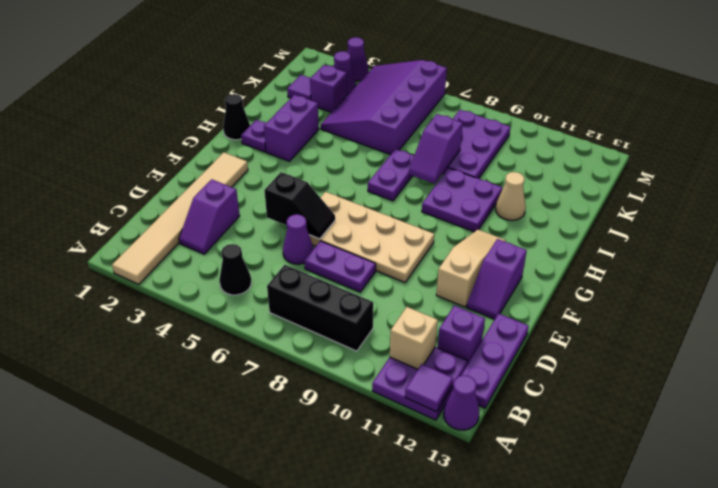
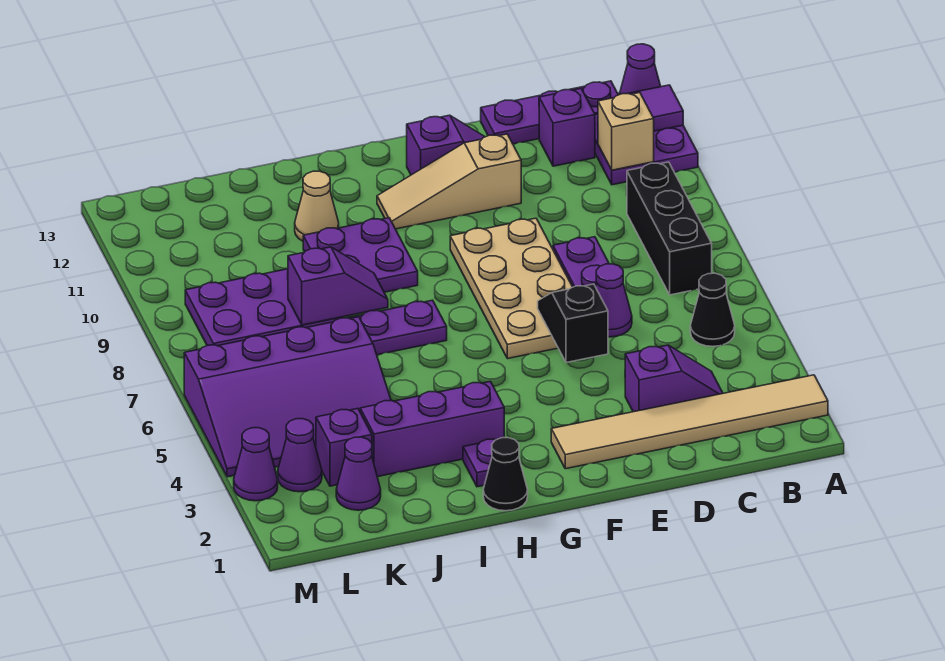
purple brick H3:I3 level 1 -> purple brick H3:J3 level 1
purple tile K2 level 1 -> purple cone K2 level 1

